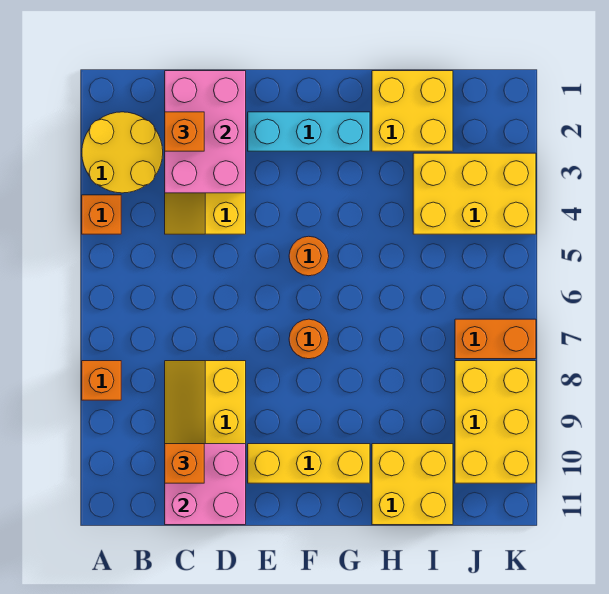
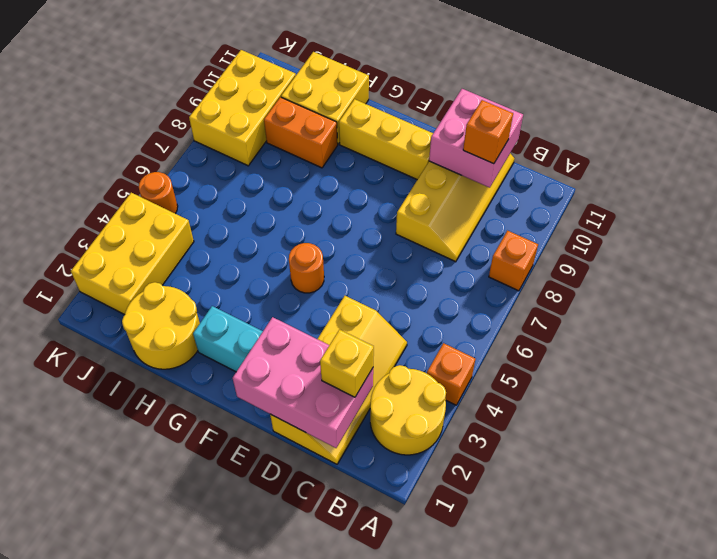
pink brick C1:D3 level 2 -> pink brick C1:E2 level 2
orange brick C2 level 3 -> yellow brick C2 level 3
orange round brick F7 level 1 -> orange round brick K5 level 1
yellow brick H1:I2 level 1 -> yellow round brick H1:I2 level 1
yellow brick I3:K4 level 1 -> yellow brick J2:K4 level 1
orange brick J7:K7 level 1 -> orange brick H9:I9 level 1

